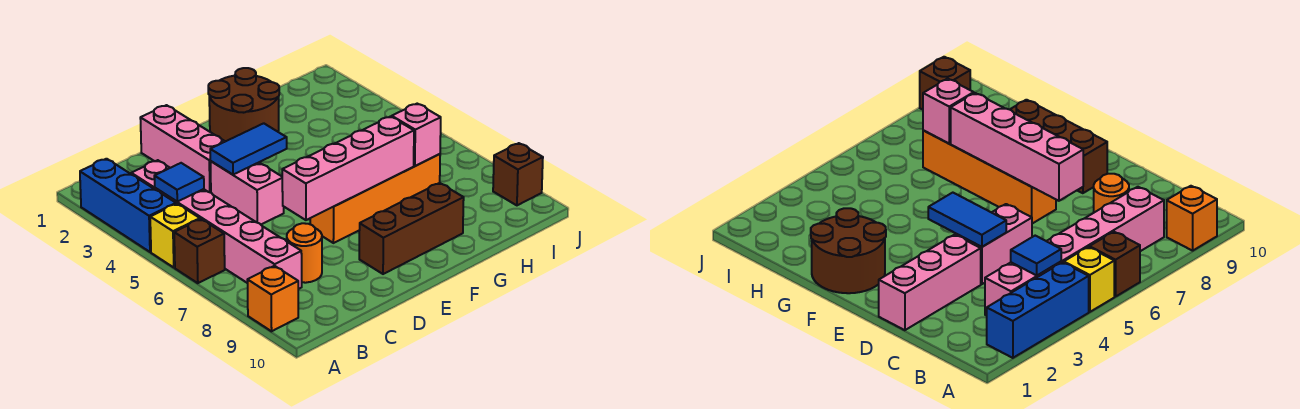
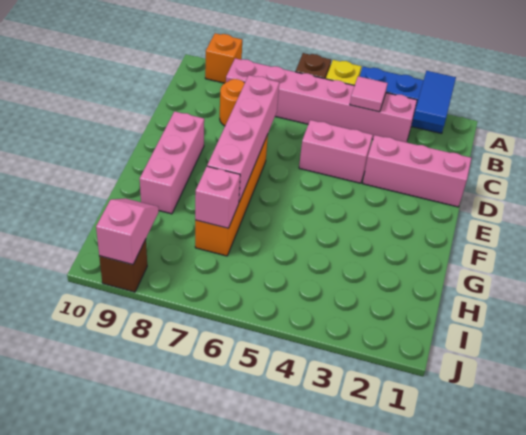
blue tile B4 level 2 -> pink tile B4 level 2
blue tile D4:E4 level 2 -> blue tile A2:B2 level 2
brown brick E9:G9 level 1 -> pink brick E9:G9 level 1
brown round brick F1:G2 level 1 -> none
none -> pink slope I9:J9 level 2 top J

